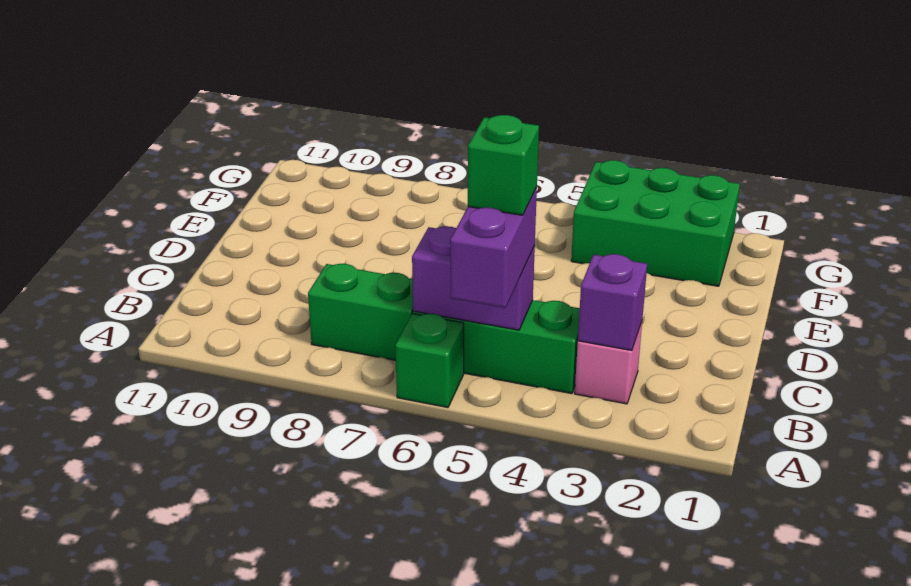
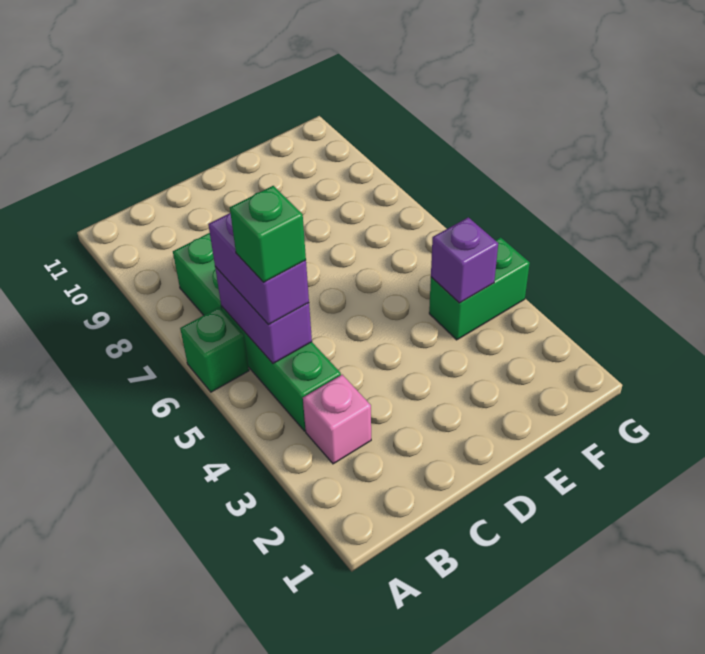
purple brick A5:B5 level 3 -> purple brick B5:B6 level 3
purple brick B3 level 2 -> purple brick F4 level 2
green brick F2:G4 level 1 -> green brick F4:G4 level 1

